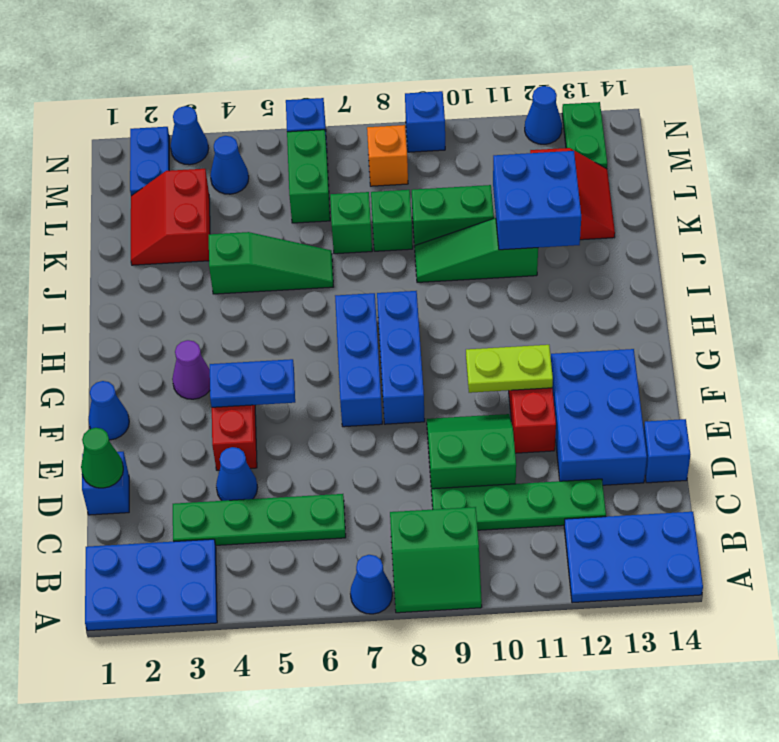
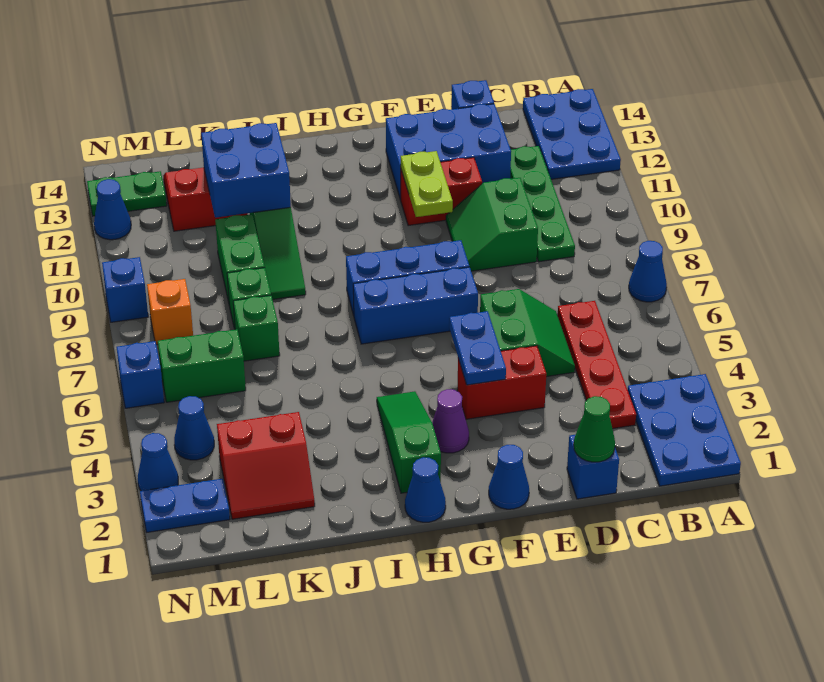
green slope A8:B9 level 1 top B -> green slope D5:E6 level 1 top E
green plate C3:C6 level 1 -> red plate C3:C6 level 1
blue cone D4 level 1 -> blue cone H1 level 1
green slope J4:J6 level 1 top 4 -> green slope H2:H4 level 1 top 2

